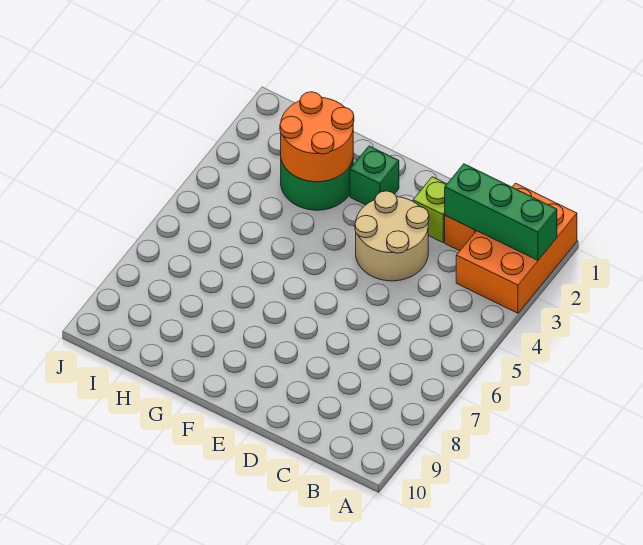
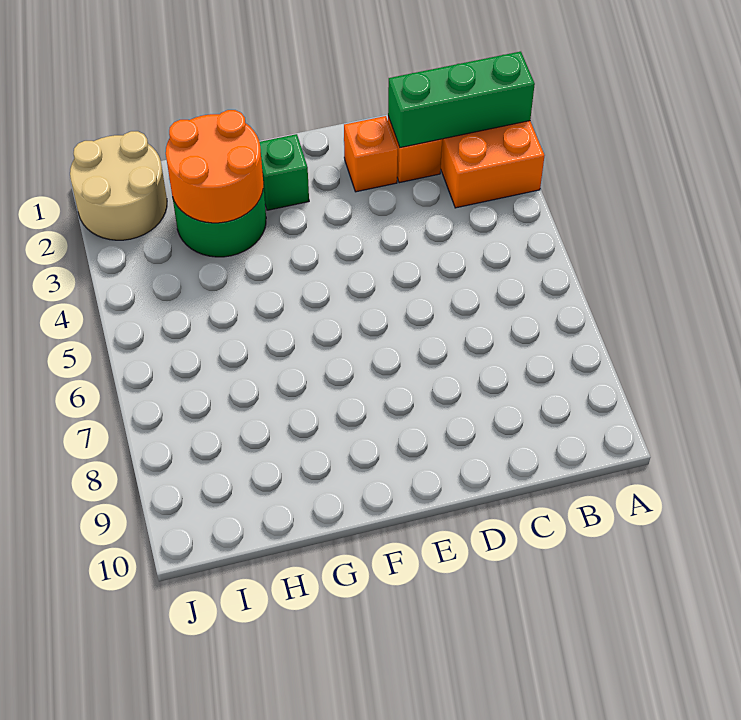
lime brick D2 level 1 -> orange brick D2 level 1
tan round brick D3:E4 level 1 -> tan round brick I1:J2 level 1

